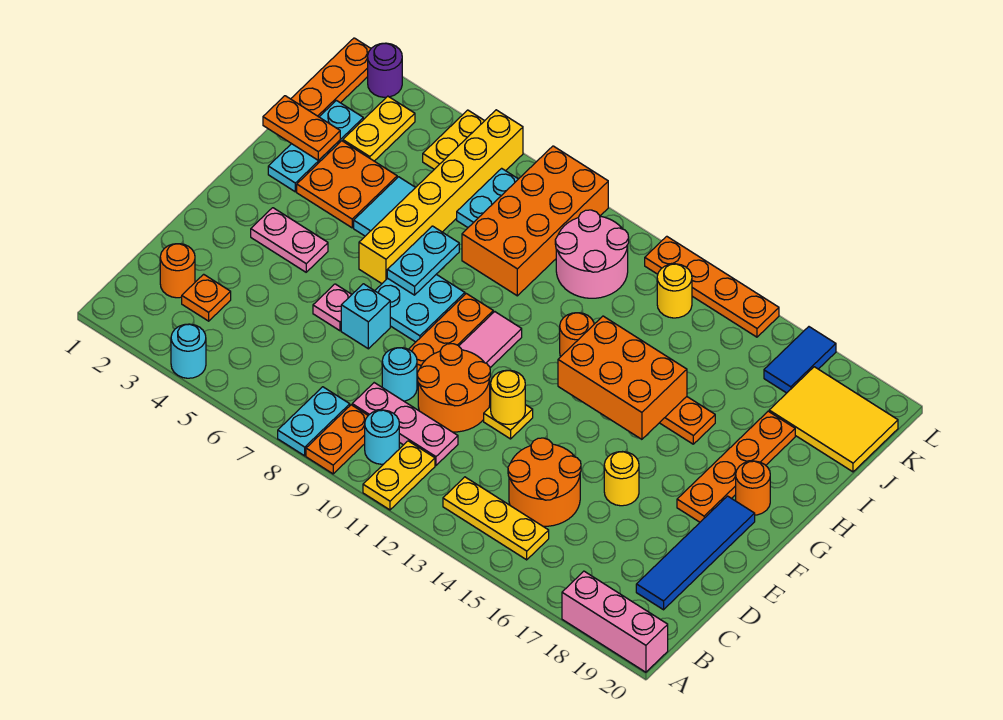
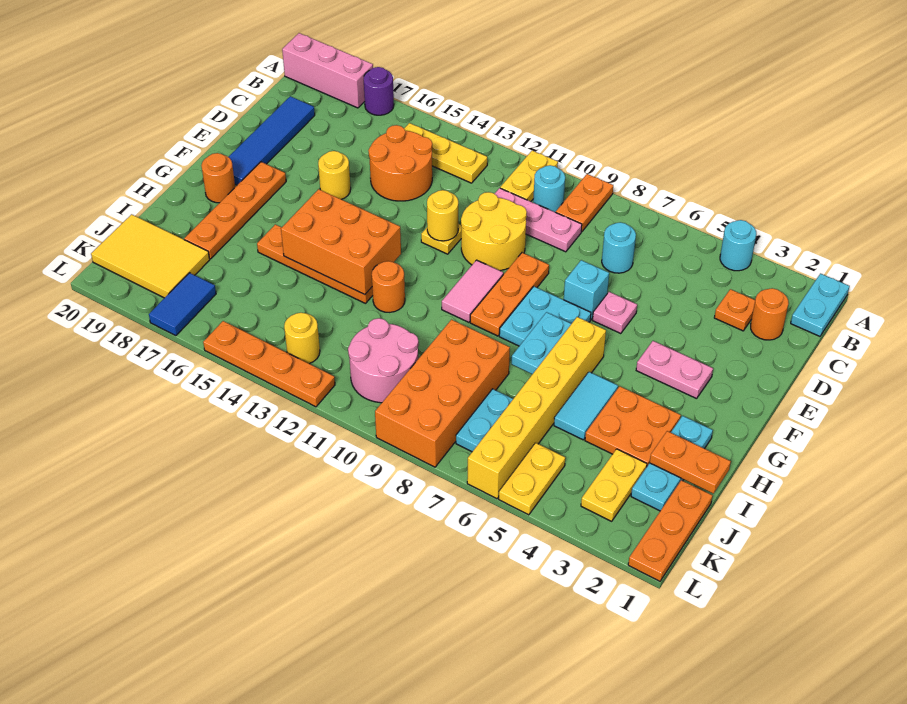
cyan plate A8:B8 level 1 -> cyan plate A1:B1 level 1
cyan round brick D9 level 1 -> cyan round brick C7 level 1
orange round brick D10:E11 level 1 -> yellow round brick D10:E11 level 1
purple round brick L2 level 1 -> purple round brick A17 level 1

